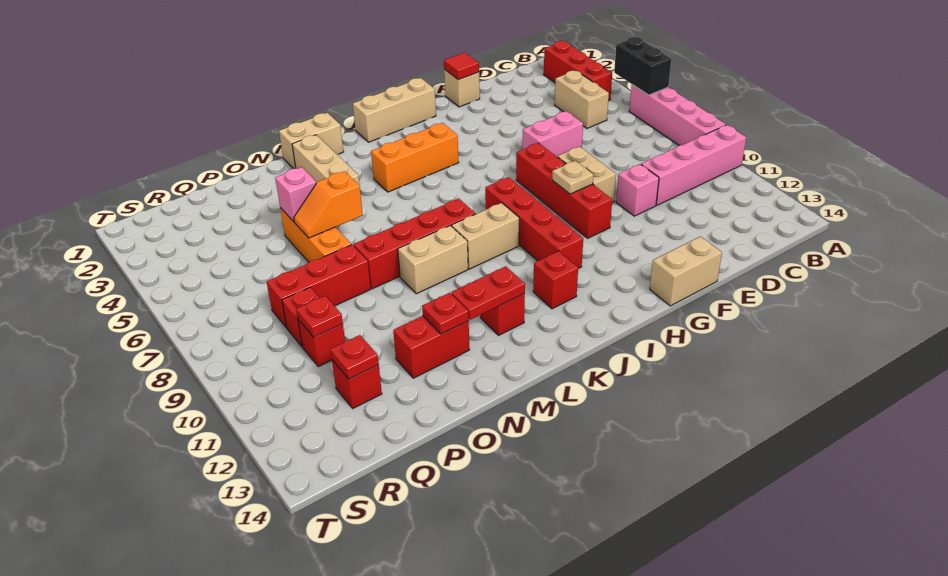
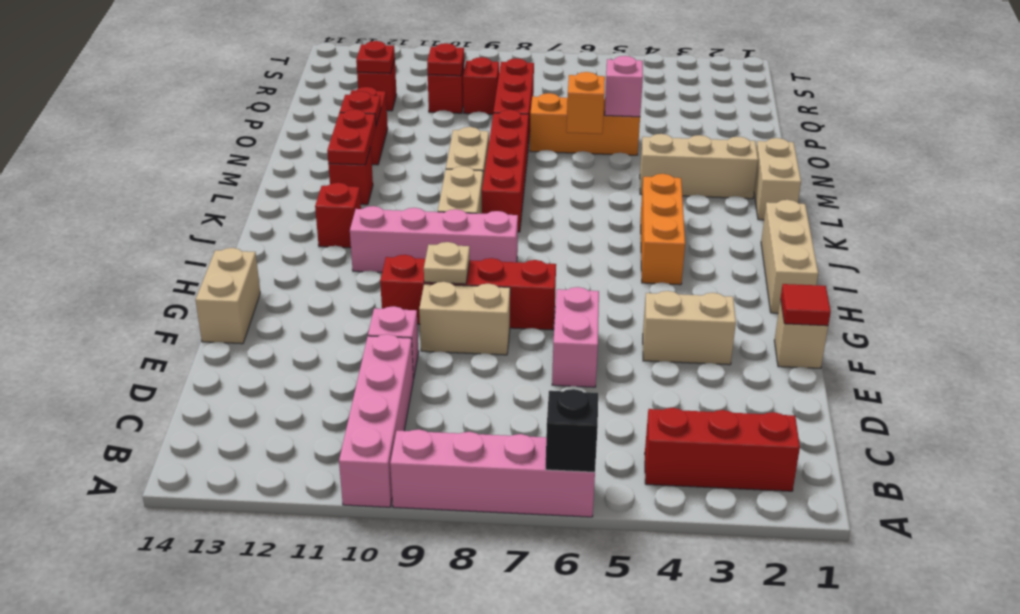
black brick A5:A6 level 2 -> black brick A6 level 2
tan brick C4:C5 level 1 -> tan brick F3:F4 level 1
red brick I8:I11 level 1 -> pink brick I8:I11 level 1

